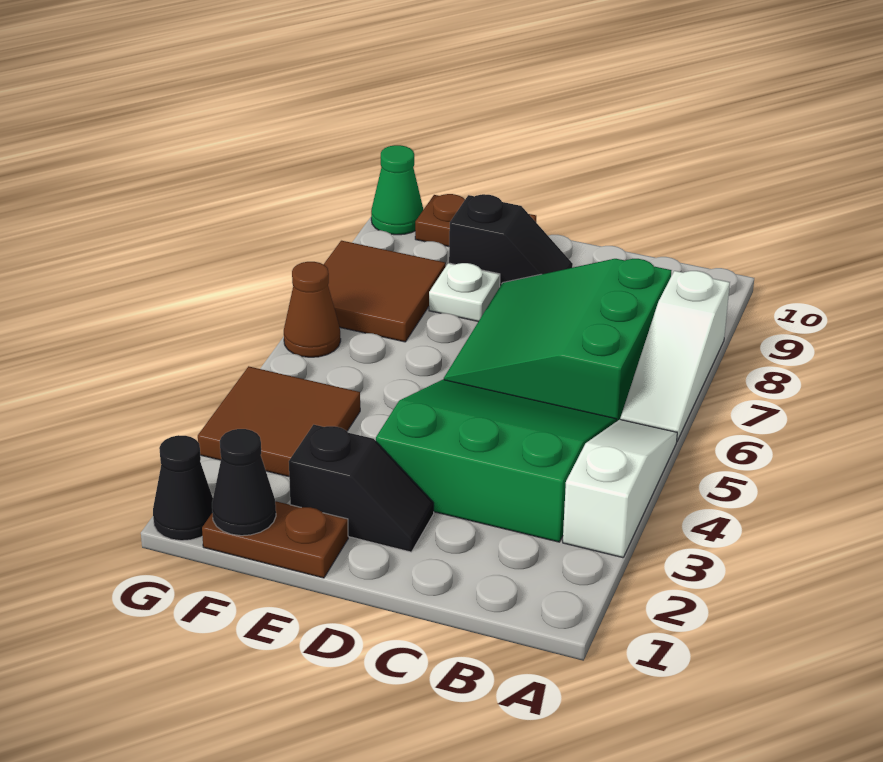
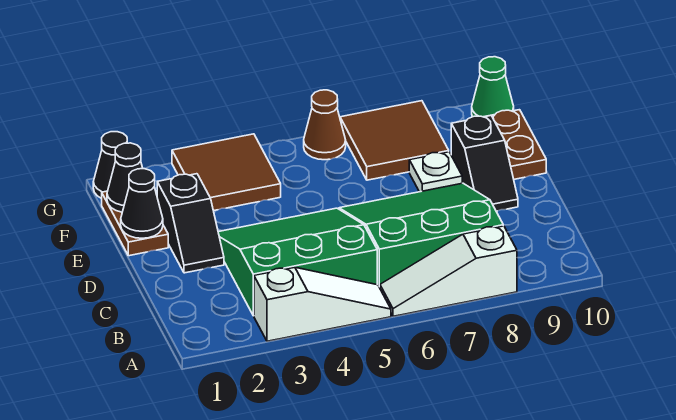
green slope B3:D5 level 1 top 3 -> green slope B3:D5 level 1 top B
none -> black cone E1 level 2

